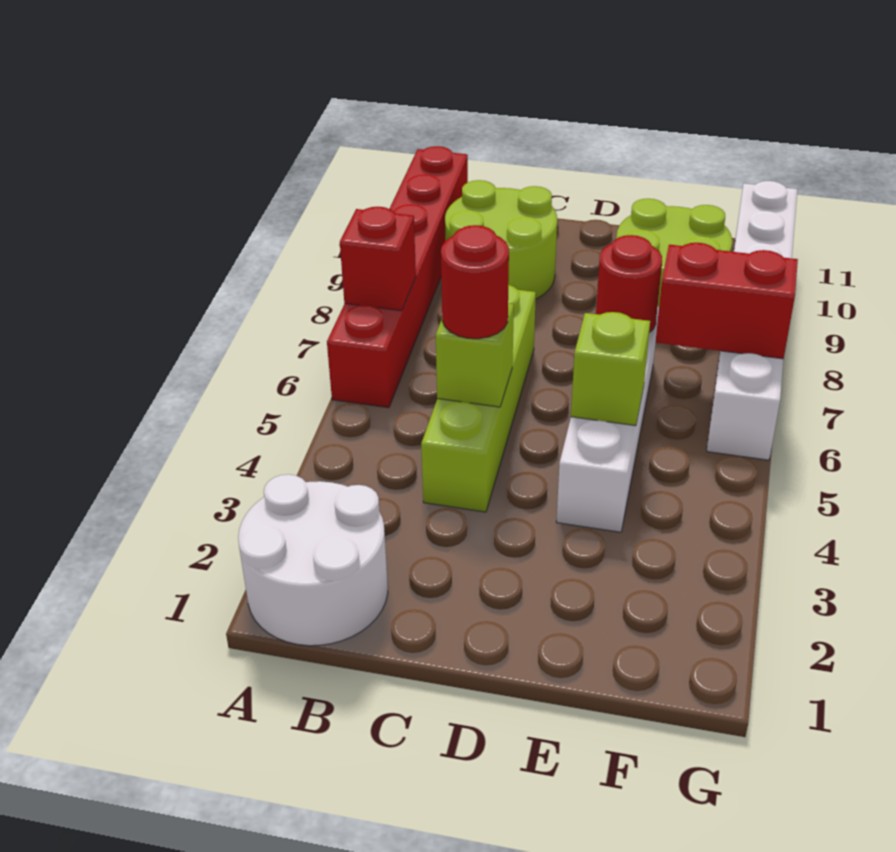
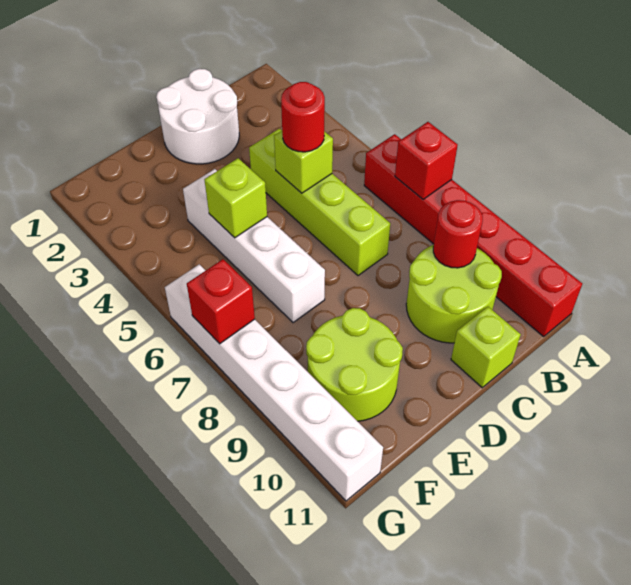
white round brick A1:B2 level 1 -> white round brick C1:D2 level 1
none -> lime brick C11 level 1
red round brick E7 level 2 -> red round brick B9 level 2
red brick F7:G7 level 2 -> red brick G7 level 2

